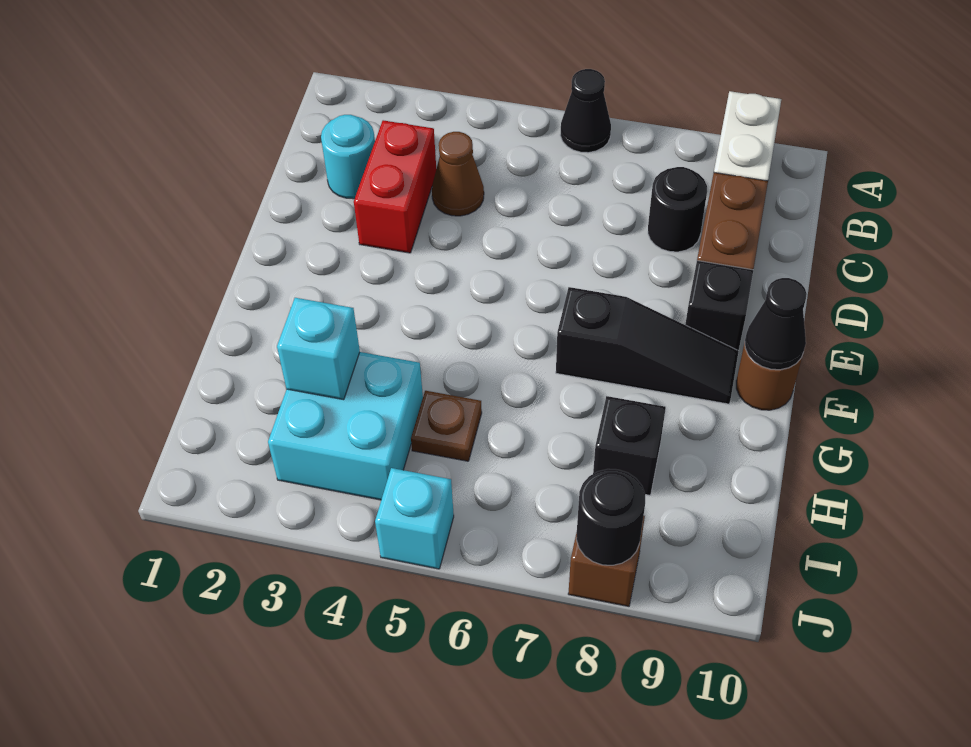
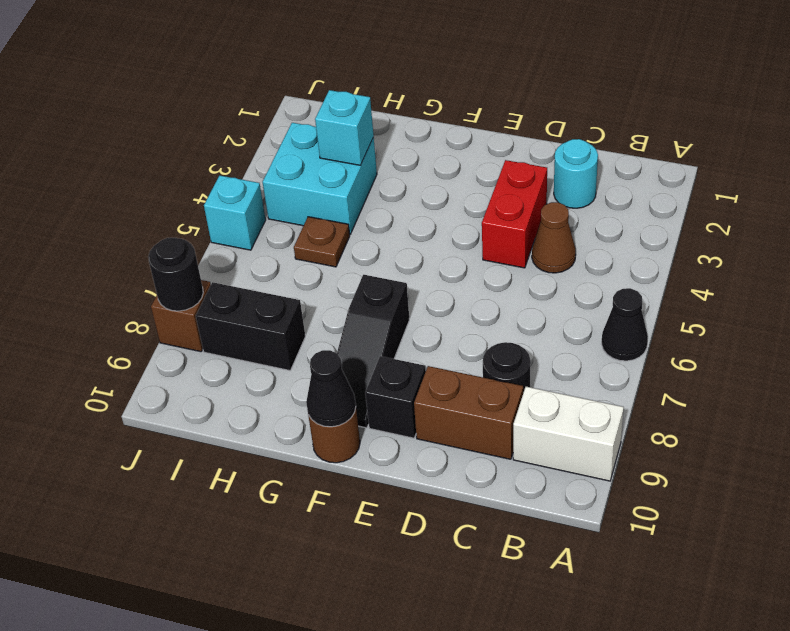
red brick C3:D3 level 1 -> red brick D3:D4 level 1
black brick H8 level 1 -> black brick H8:I8 level 1

